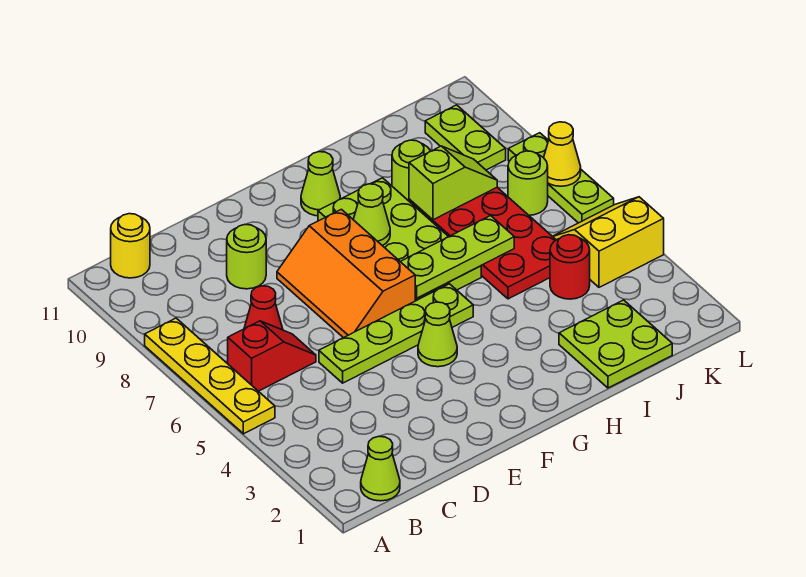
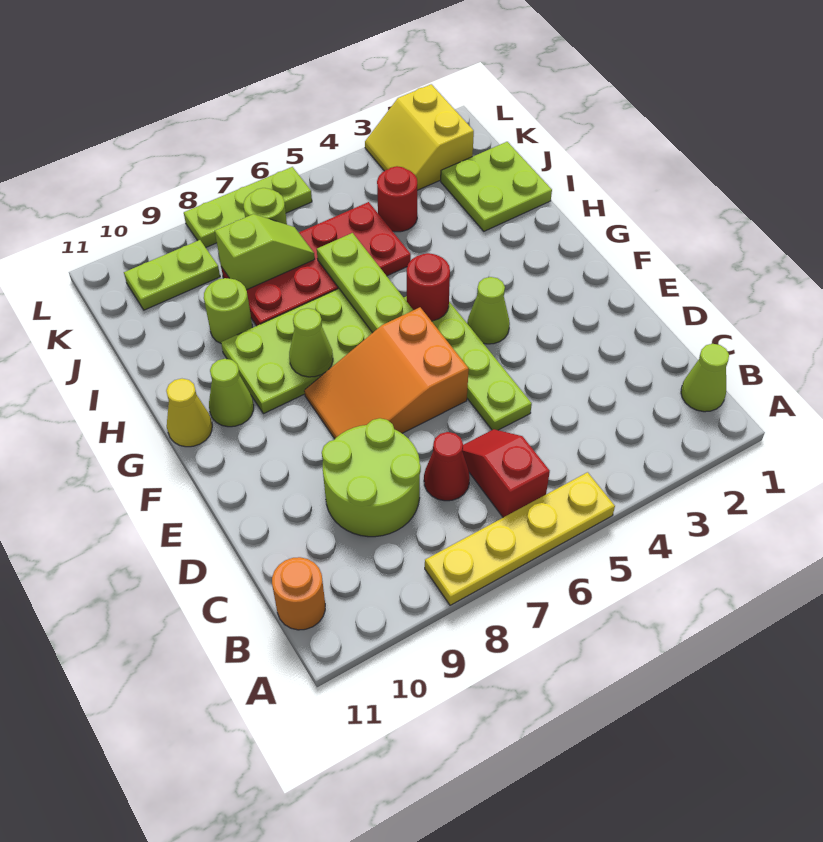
yellow round brick B11 level 1 -> orange round brick B11 level 1
lime round brick D9 level 1 -> lime round brick C8:D9 level 1
orange slope E6:F8 level 1 top F -> orange slope E6:F8 level 1 top 6
none -> red round brick G5 level 2
lime slope I8:J8 level 2 top I -> lime slope J7:J8 level 2 top 8
yellow slope K4:L5 level 1 top 4 -> yellow slope K2:L3 level 1 top 2
yellow cone L7 level 2 -> yellow cone G11 level 1

